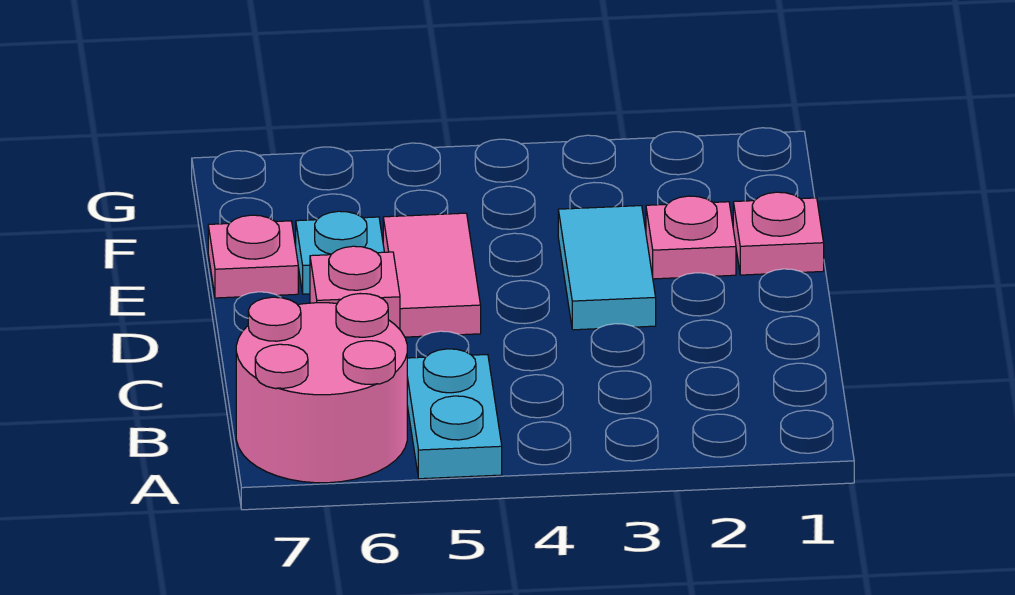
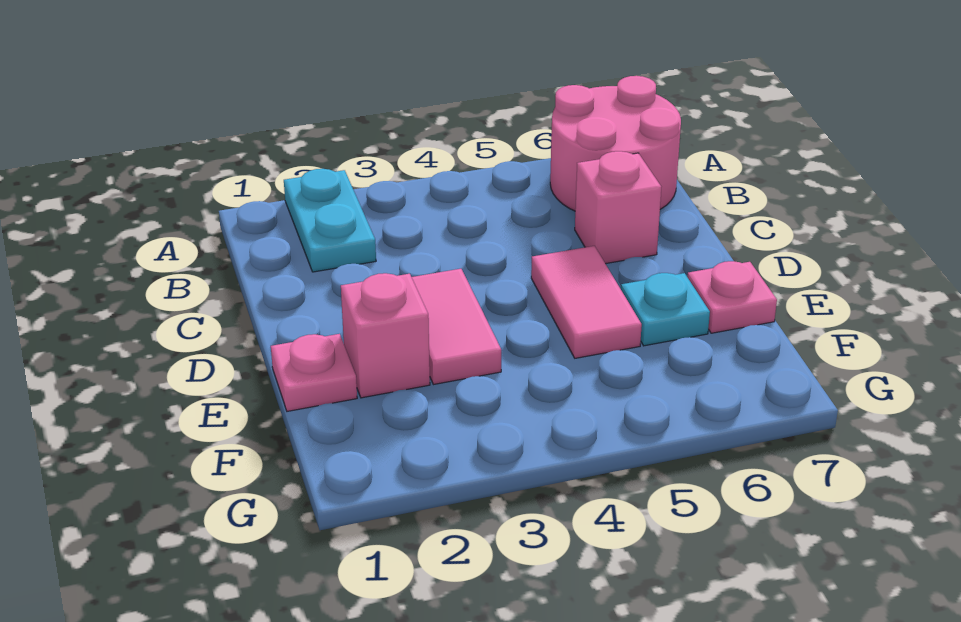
cyan plate A5:B5 level 1 -> cyan plate A2:B2 level 1
cyan tile D3:E3 level 1 -> pink tile D3:E3 level 1
pink plate E2 level 1 -> pink brick E2 level 1

